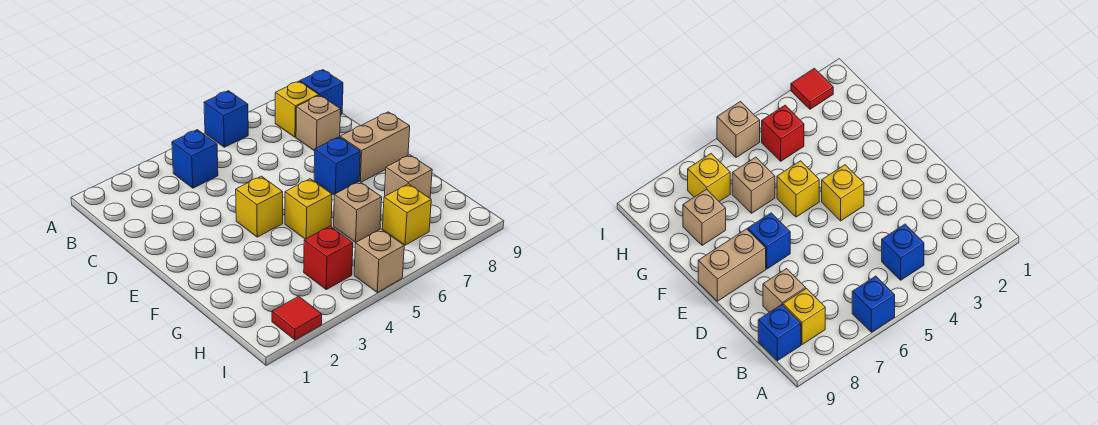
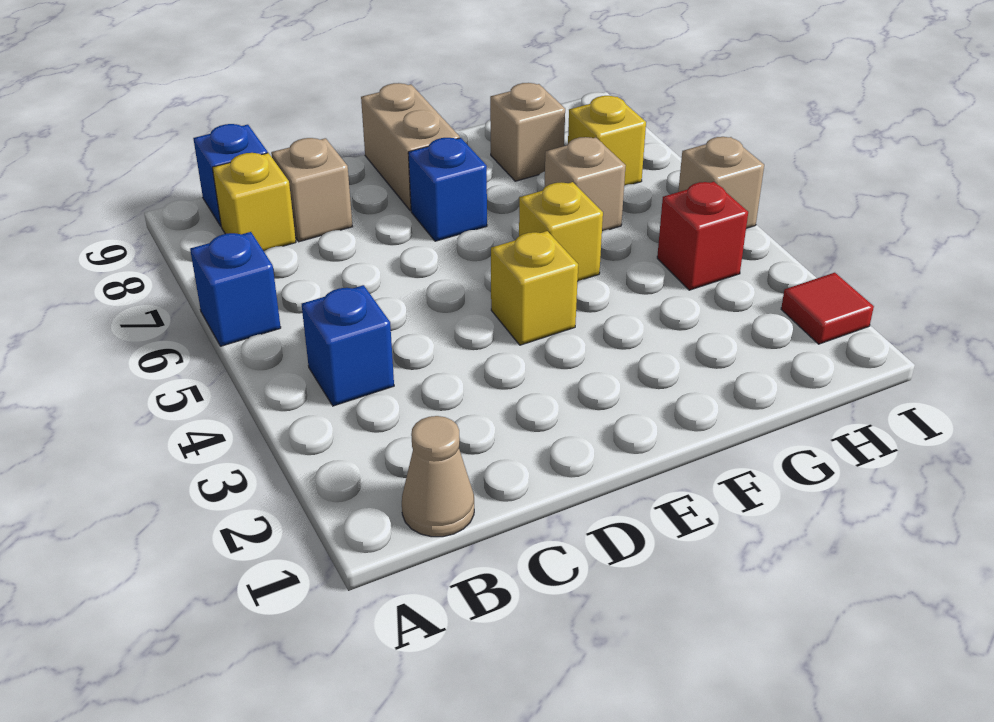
none -> tan cone B1 level 1

